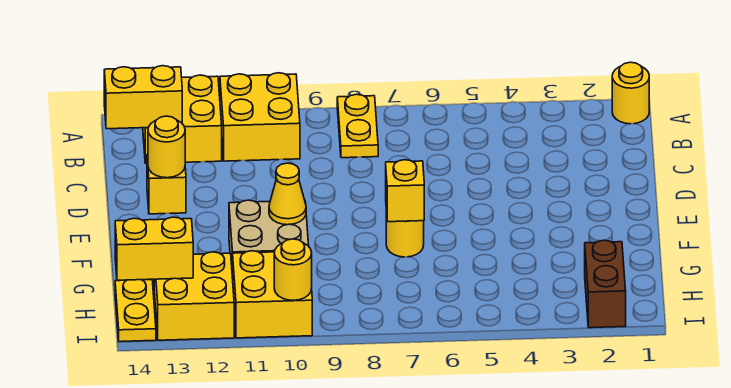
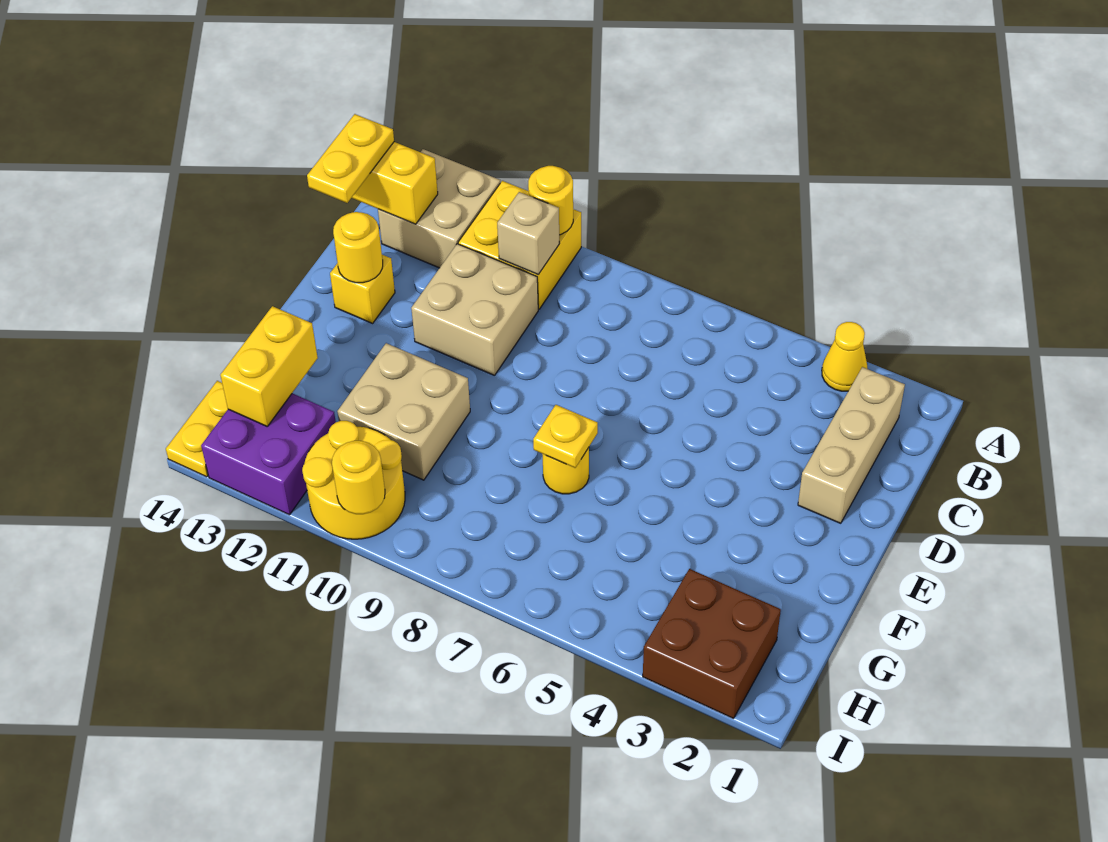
yellow round brick A1 level 1 -> yellow round brick A10 level 2
yellow plate A8:B8 level 1 -> yellow plate B14:C14 level 3
yellow brick A12:B13 level 1 -> tan brick A12:B13 level 1
none -> tan brick B2:D2 level 1
none -> tan brick B10 level 2
none -> tan brick C10:D11 level 1
yellow brick F7 level 2 -> yellow plate F7 level 2
yellow cone F10 level 2 -> yellow cone A3 level 1
brown brick H2:I2 level 1 -> brown brick H2:I3 level 1
yellow brick H10:I11 level 1 -> yellow round brick H10:I11 level 1
yellow brick H12:I13 level 1 -> purple brick H12:I13 level 1
yellow brick H13:H14 level 2 -> yellow brick G13:H13 level 2

